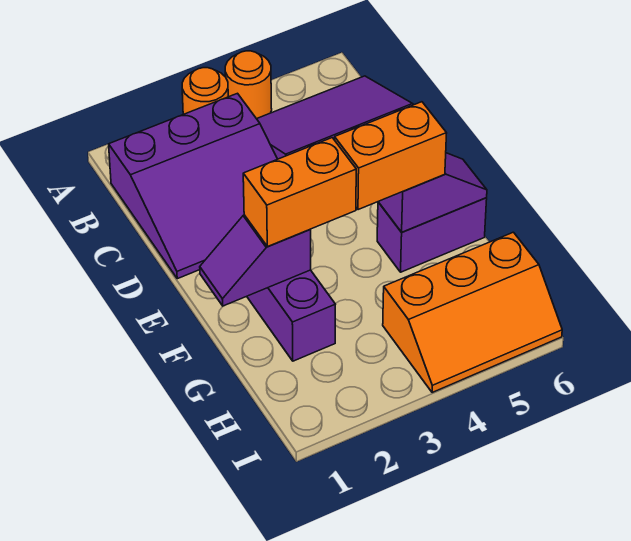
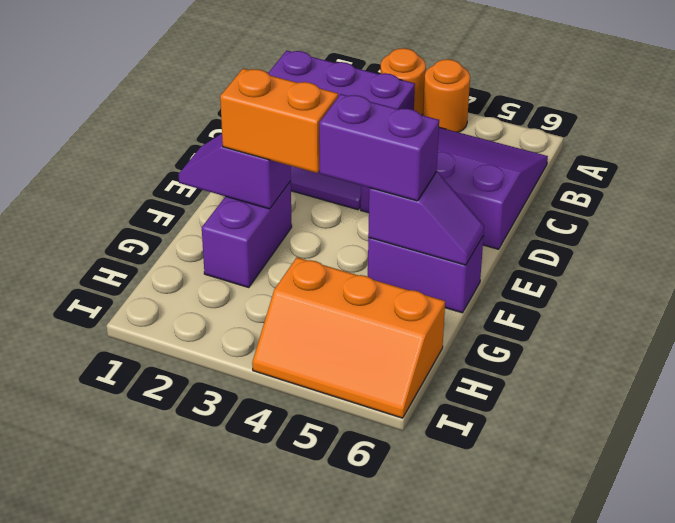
orange brick F4:F5 level 3 -> purple brick F4:F5 level 3

